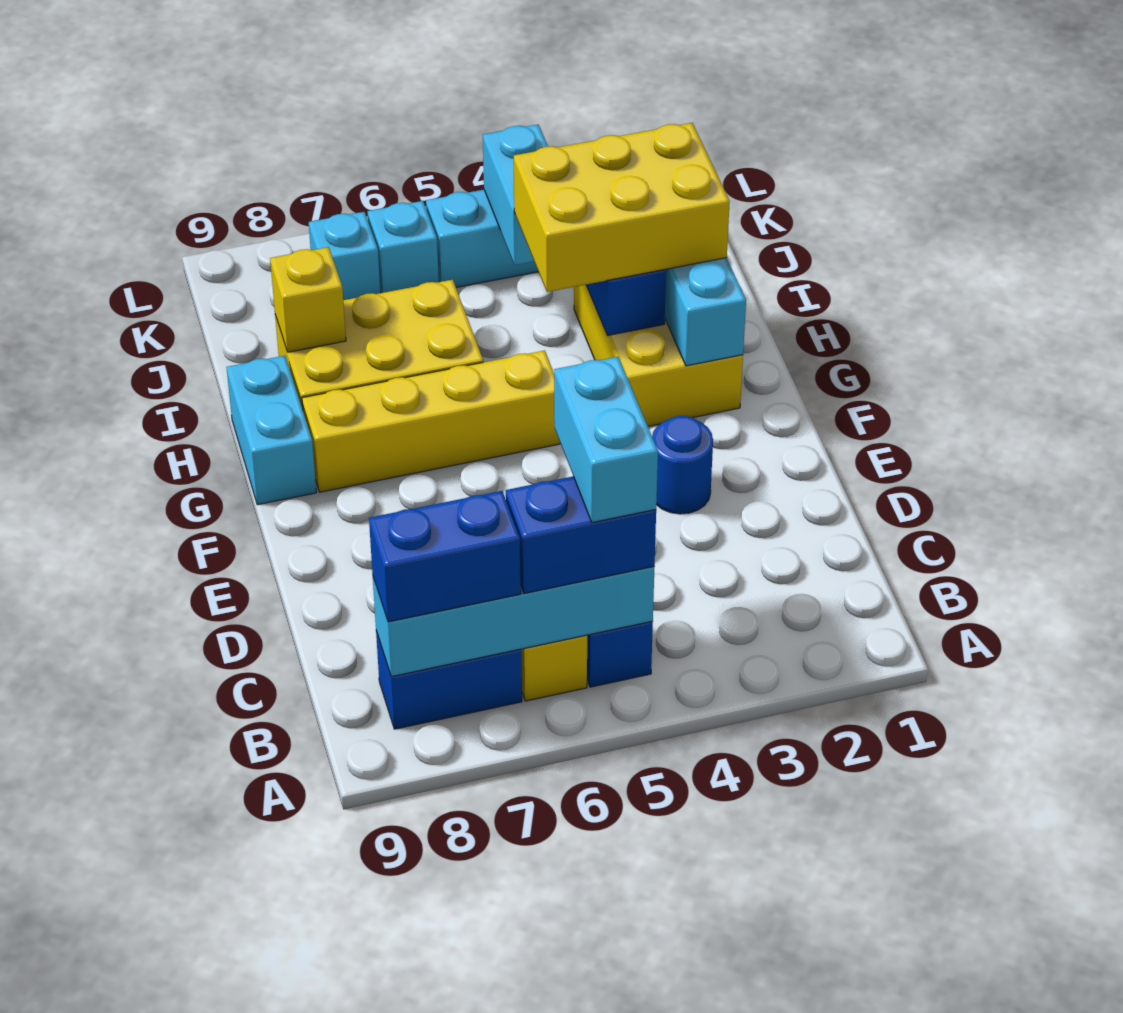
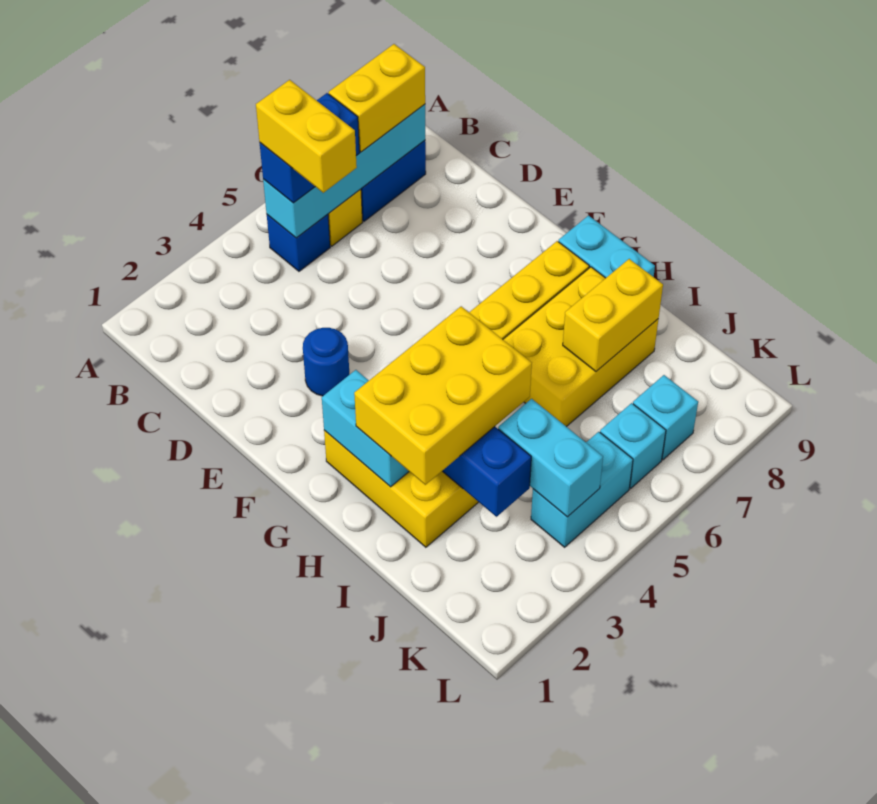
cyan brick B5:C5 level 4 -> yellow brick B5:C5 level 4
blue brick B7:B8 level 3 -> yellow brick B7:B8 level 3
yellow brick I8 level 2 -> yellow brick I7:I8 level 2

